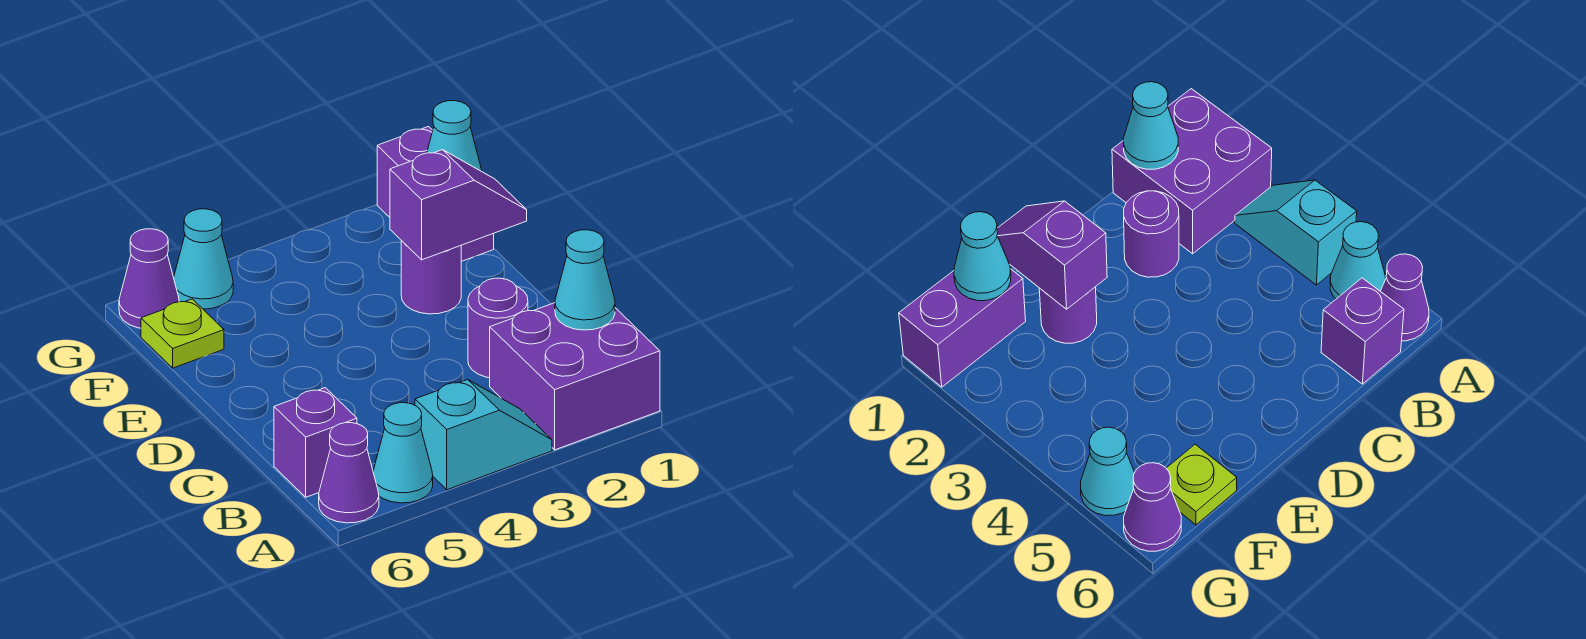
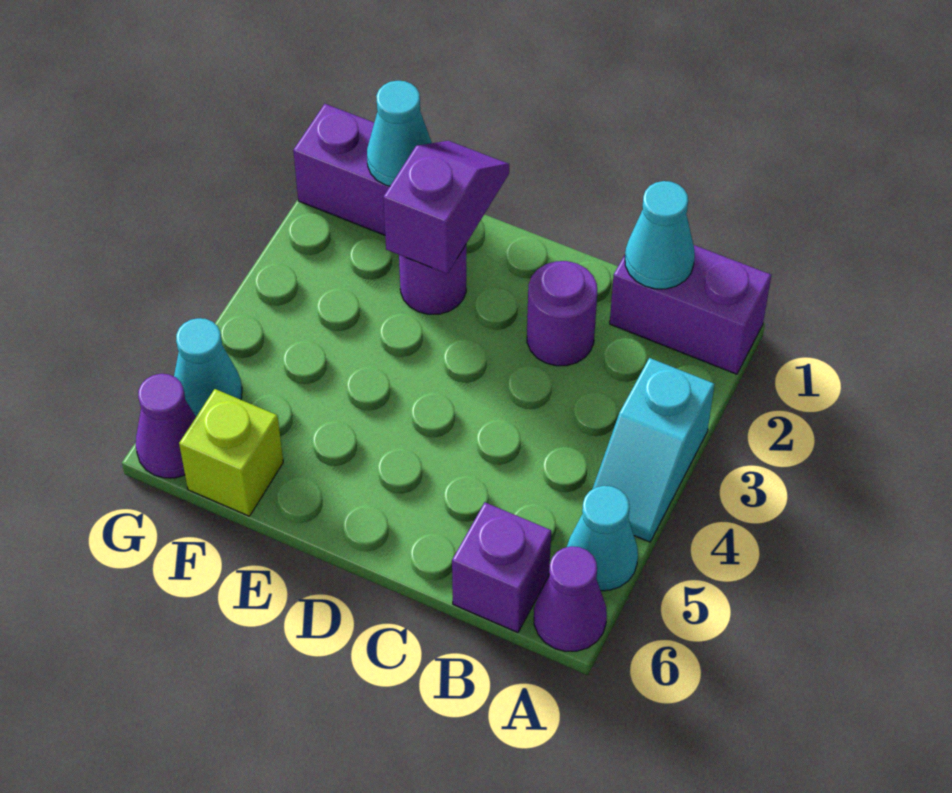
purple brick A1:B2 level 1 -> purple brick A1:B1 level 1
cyan slope A3:A4 level 1 top 4 -> cyan slope A3:A4 level 1 top 3
lime plate F6 level 1 -> lime brick F6 level 1

